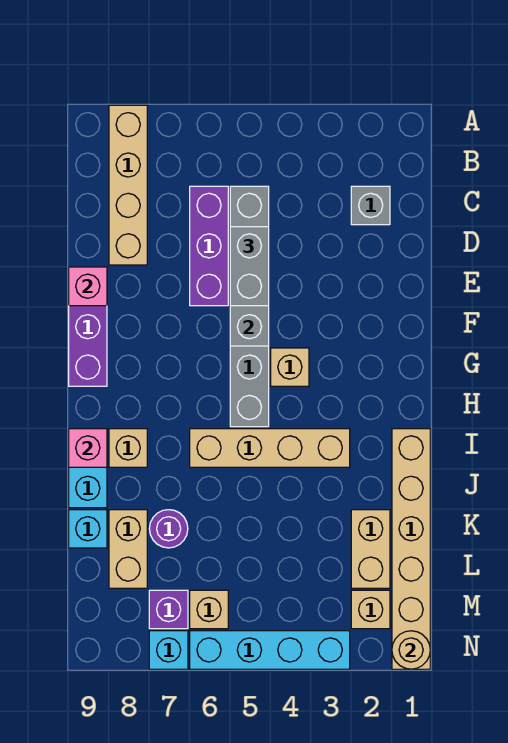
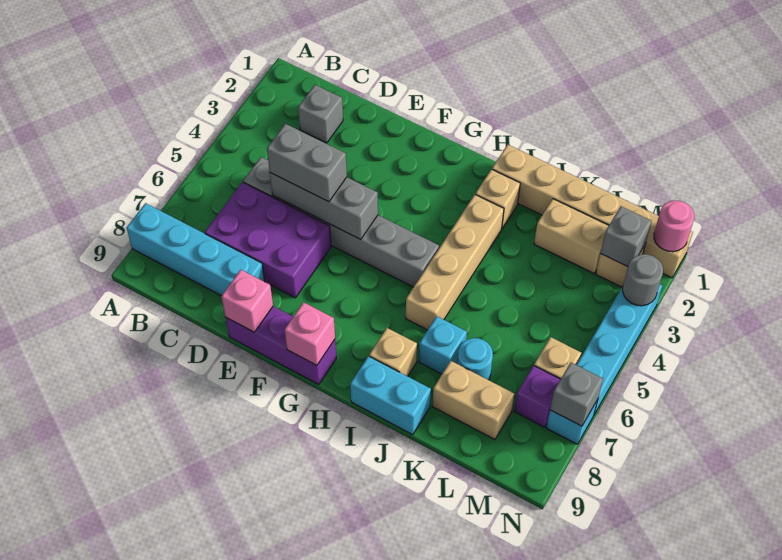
tan brick A8:D8 level 1 -> cyan brick A8:D8 level 1
purple brick C6:E6 level 1 -> purple brick C6:E7 level 1
tan brick G4 level 1 -> tan brick I2 level 1
pink brick I9 level 2 -> pink brick G9 level 2
purple round brick K7 level 1 -> cyan round brick K7 level 1
cyan brick K9 level 1 -> cyan brick J7 level 1
none -> grey brick M2 level 2
tan round brick N1 level 2 -> pink round brick N1 level 2
none -> grey round brick N3 level 2
none -> grey brick N7 level 2

